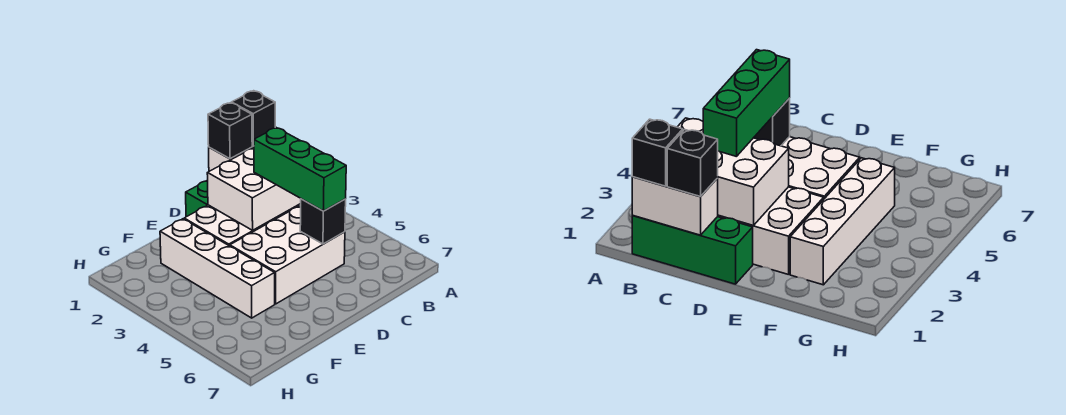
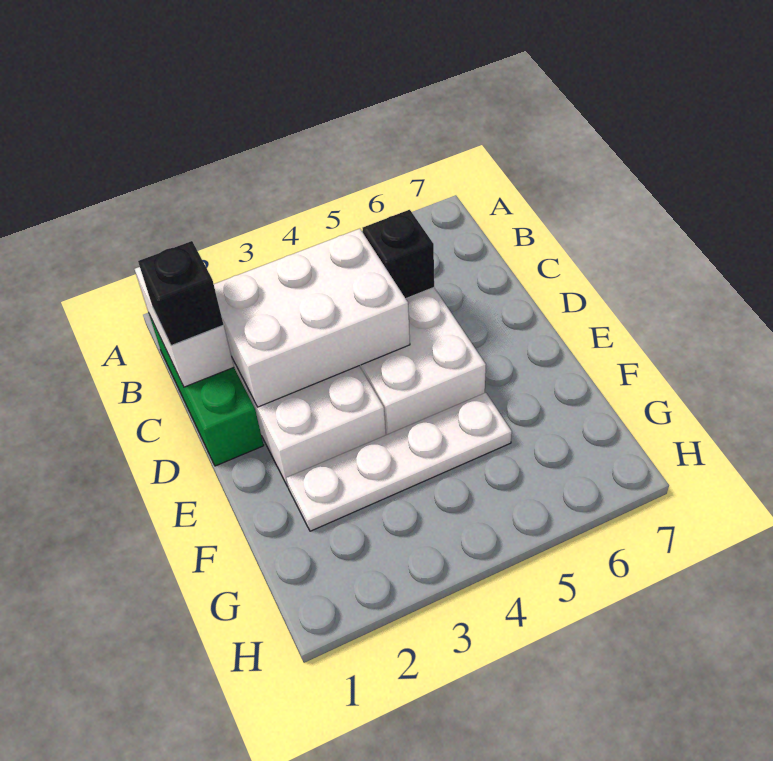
black brick B1 level 3 -> none
white brick B2:D3 level 2 -> white brick C2:D4 level 2
green brick C3:C5 level 3 -> none
white brick F2:F5 level 1 -> white plate F2:F5 level 1

